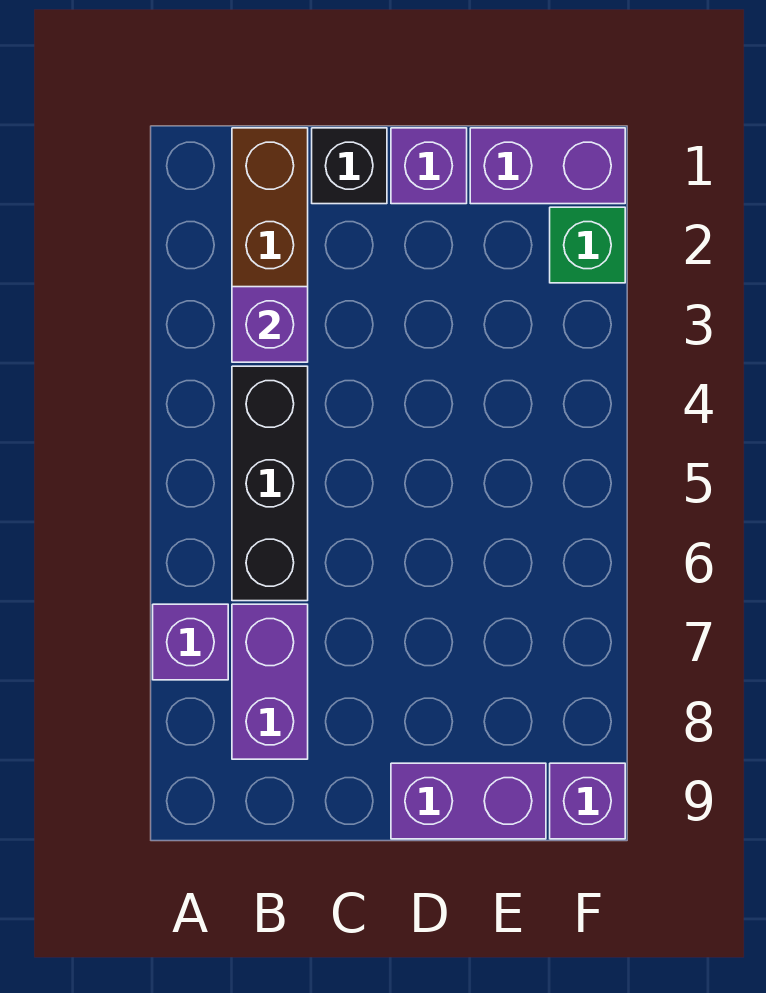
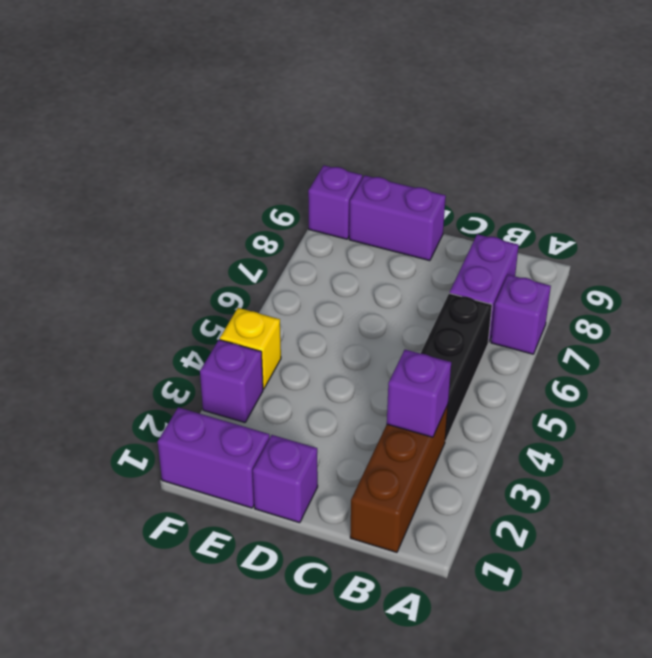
black brick C1 level 1 -> none
green brick F2 level 1 -> none
none -> purple brick F3 level 1
none -> yellow brick F4 level 1

